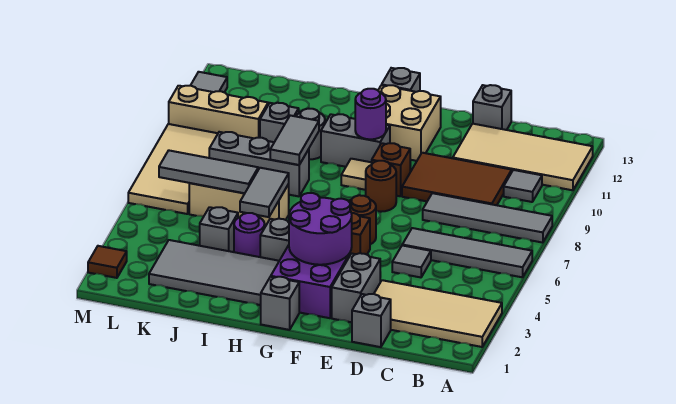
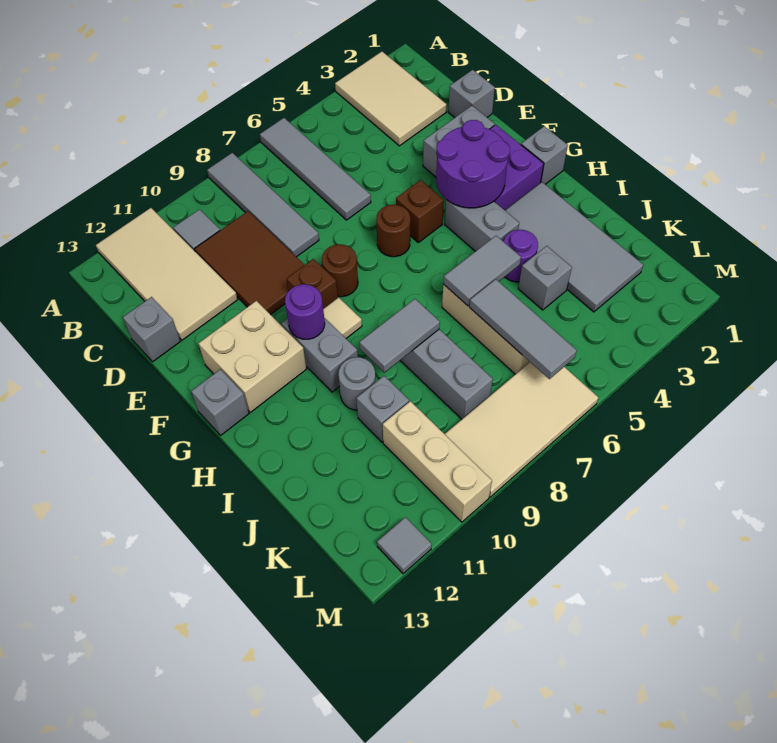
tan tile A2:D3 level 1 -> tan tile A2:C3 level 1
grey tile D5 level 1 -> none
brown tile M2 level 1 -> none

